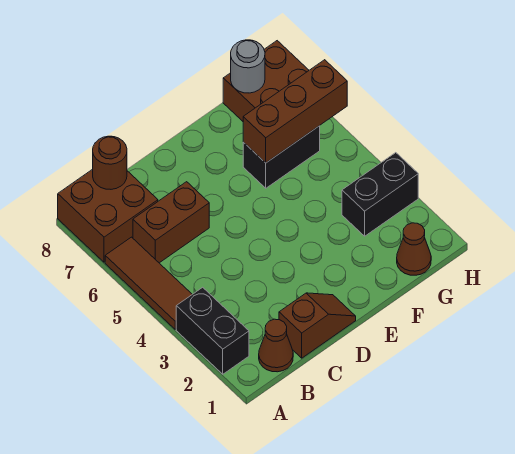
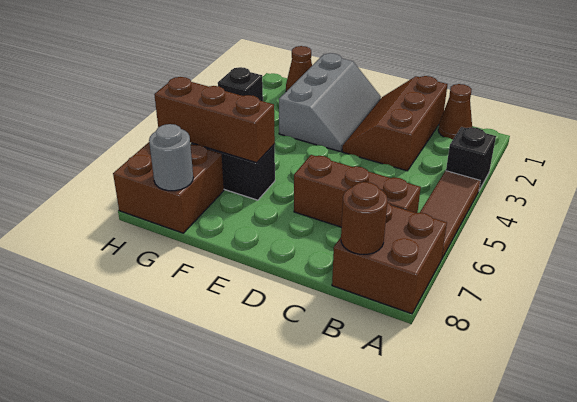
black brick A2:A3 level 1 -> black brick A3 level 1
brown brick B6:C6 level 1 -> brown brick B6:D6 level 1
brown slope C1:D1 level 1 top C -> brown slope C1:D3 level 1 top C
none -> grey slope E1:F3 level 1 top F
black brick G3:H3 level 1 -> black brick H3 level 1

